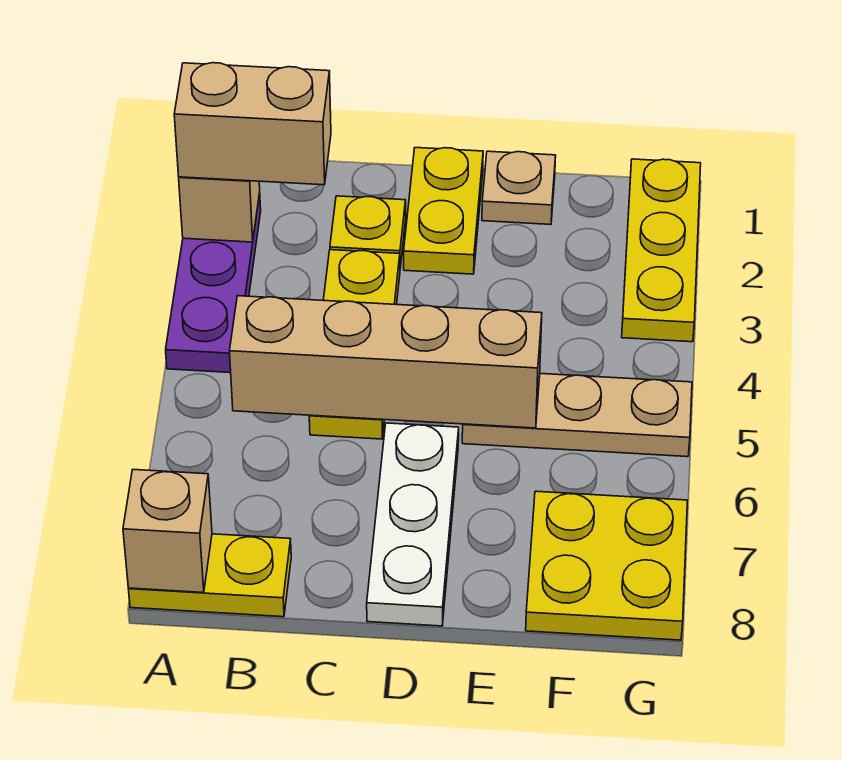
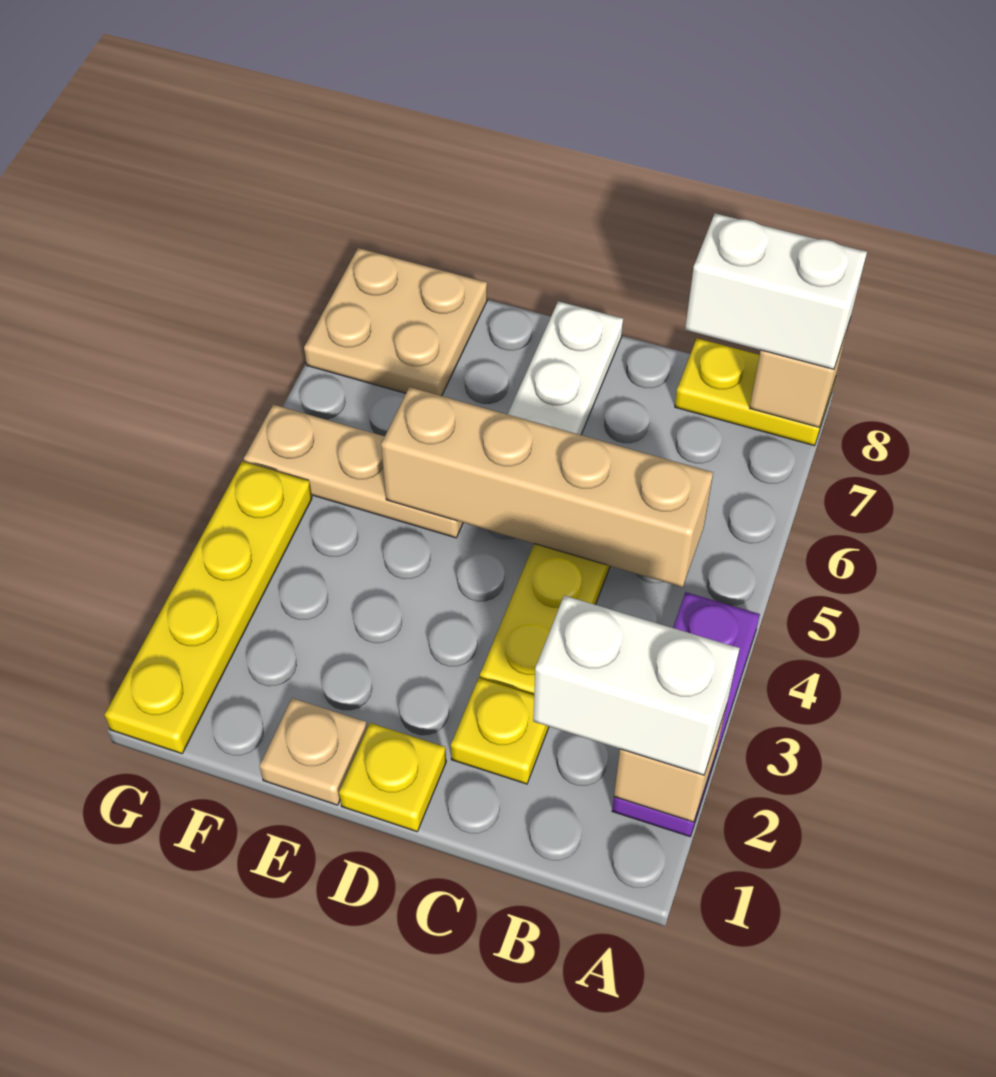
tan brick A2:B2 level 3 -> white brick A2:B2 level 3
none -> white brick A8:B8 level 3
yellow plate D1:D2 level 1 -> yellow plate D1 level 1
yellow plate F7:G8 level 1 -> tan plate F7:G8 level 1
yellow plate G1:G3 level 1 -> yellow plate G1:G4 level 1

